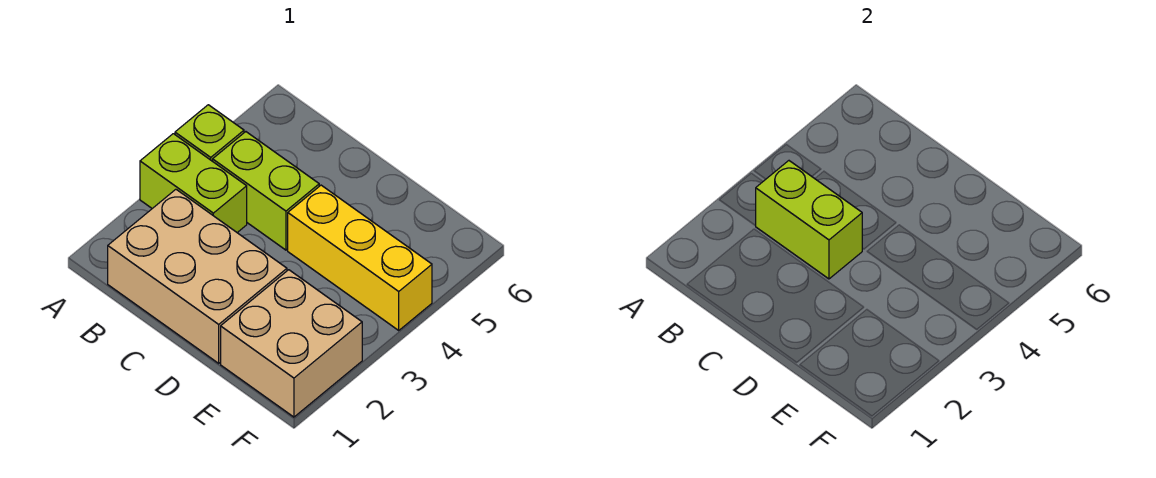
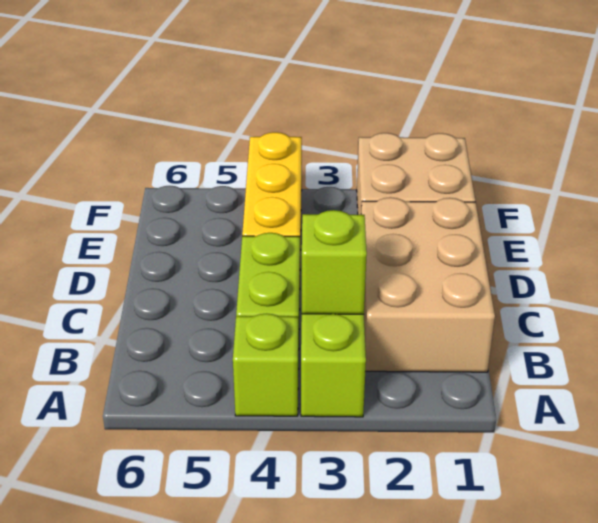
lime brick B3:C3 level 2 -> lime brick B3 level 2

